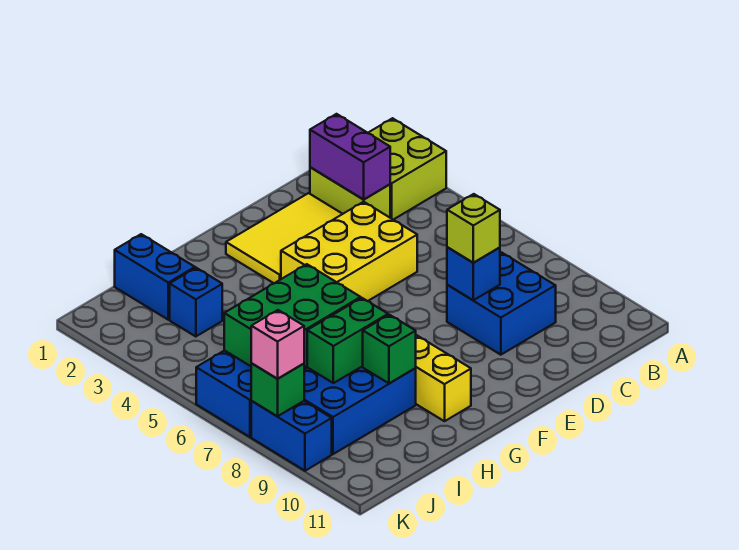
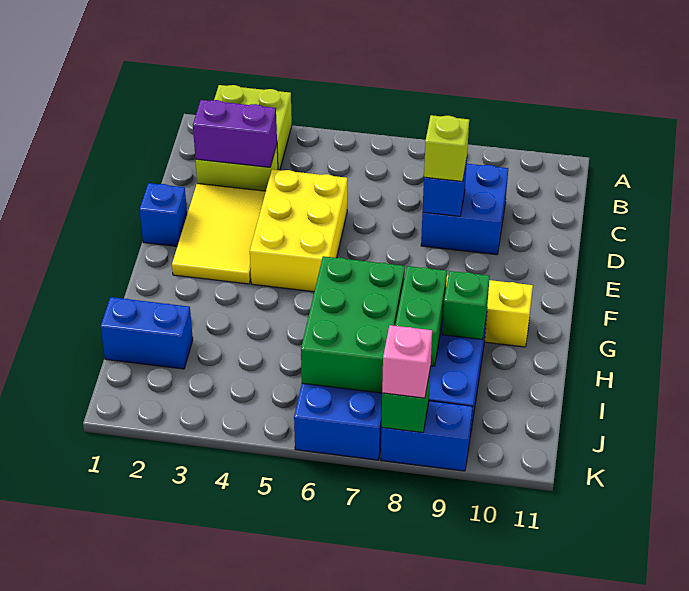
blue brick I3 level 1 -> blue brick E1 level 1

